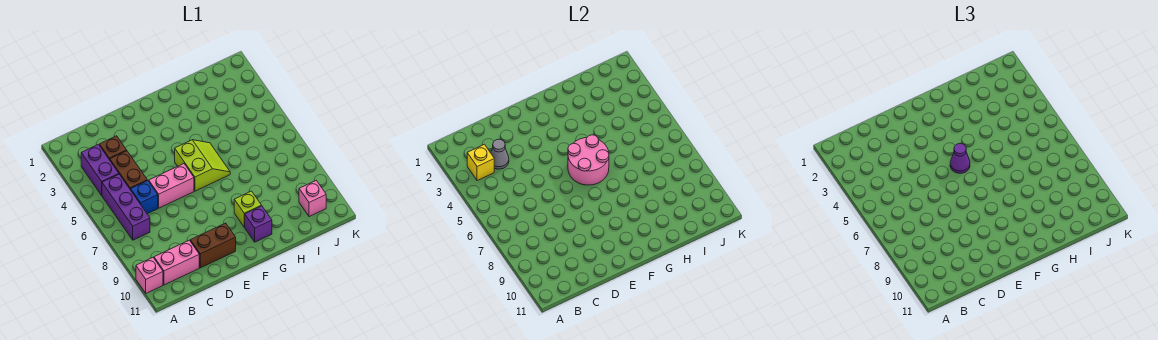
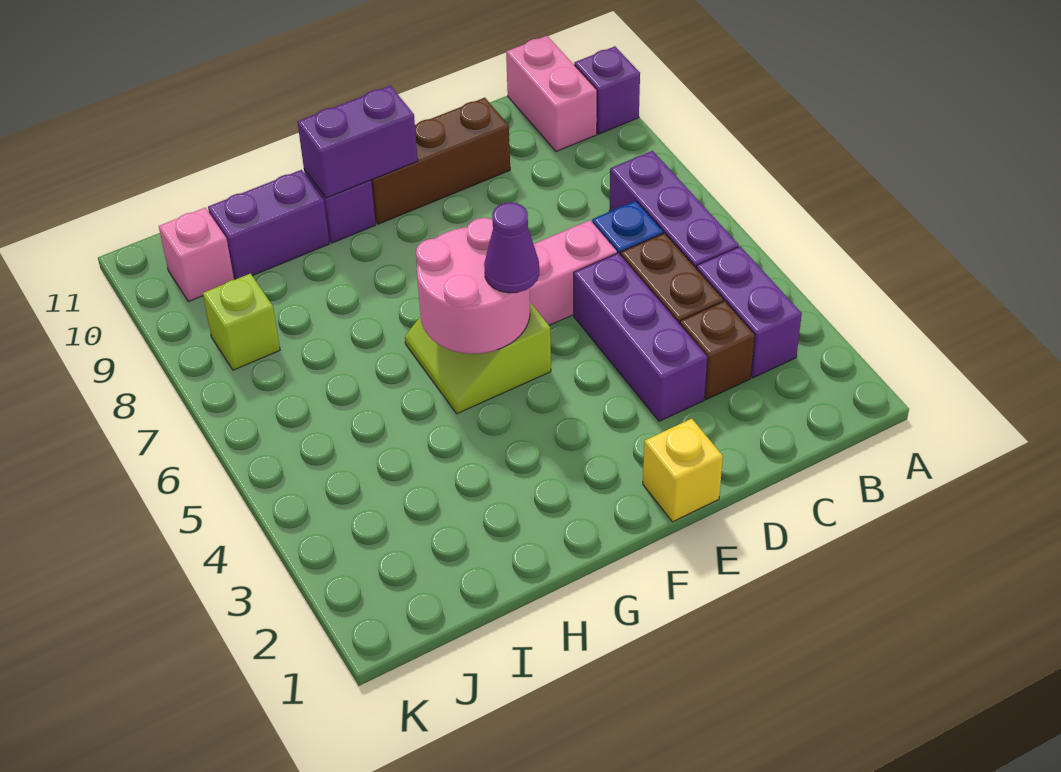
pink brick A10 level 1 -> purple brick A10 level 1
yellow brick B3 level 2 -> yellow brick E1 level 1
pink brick B10:C10 level 1 -> pink brick B10:B11 level 1
grey cone C3 level 2 -> none
none -> purple brick D3:D5 level 1
brown brick D10:E10 level 1 -> brown brick D10:F10 level 1
none -> purple brick F10:G10 level 2
lime brick G9 level 1 -> lime brick J8 level 1
none -> purple brick H10:I10 level 1

